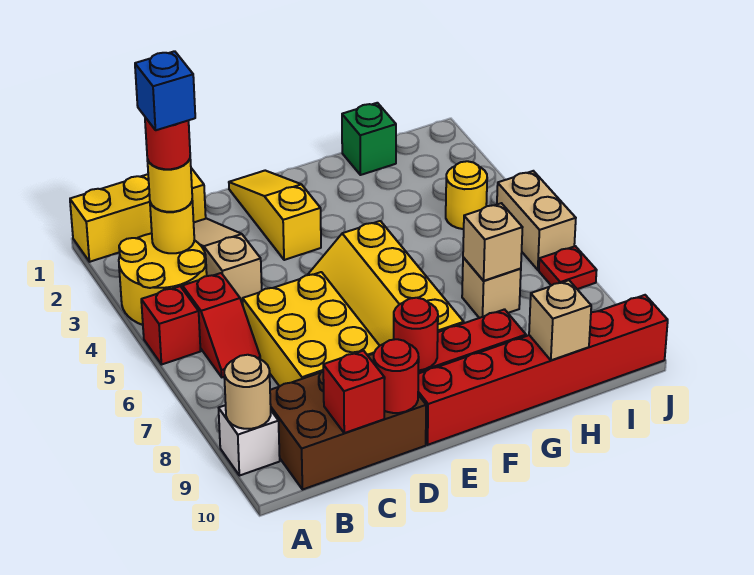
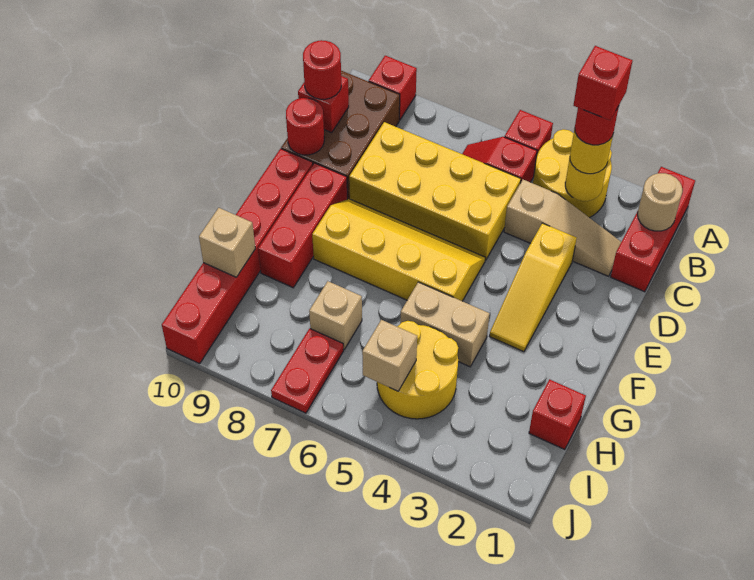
yellow brick A1:C1 level 1 -> red brick A1:C1 level 1
white brick A9 level 1 -> red brick A9 level 1
tan round brick A9 level 2 -> tan round brick B1 level 2
blue brick B3 level 5 -> red brick B3 level 5
yellow brick C6:D8 level 1 -> yellow brick C5:D8 level 1
yellow slope E1:E3 level 1 top 3 -> yellow slope D3:F3 level 1 top D
red round brick E9 level 2 -> red round brick C10 level 3
green brick H1 level 1 -> red brick H1 level 1
tan brick H7 level 2 -> tan brick I5 level 2
yellow round brick I4 level 1 -> yellow round brick H4:I5 level 1
tan brick J5:J6 level 1 -> tan brick G4:G5 level 1
red plate J7 level 1 -> red plate I7:J7 level 1

